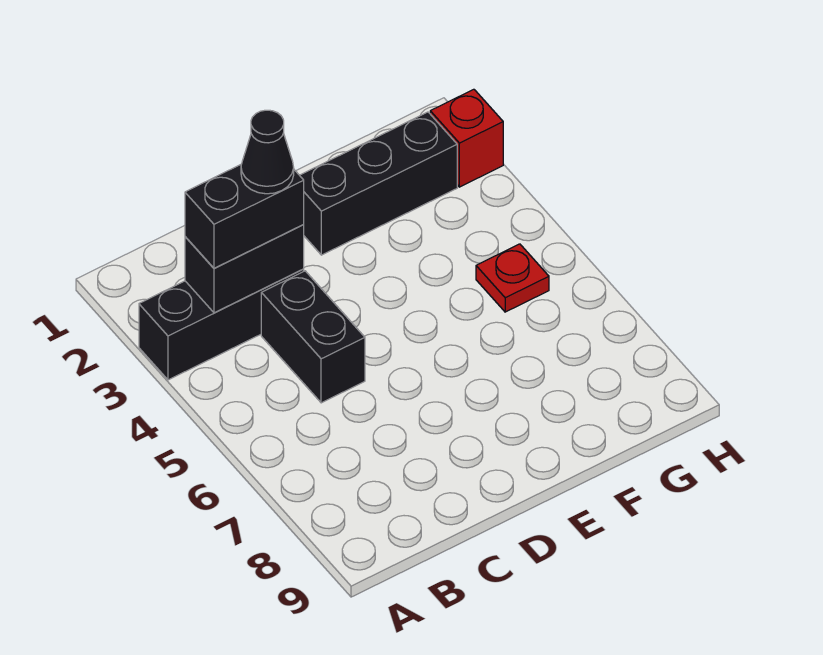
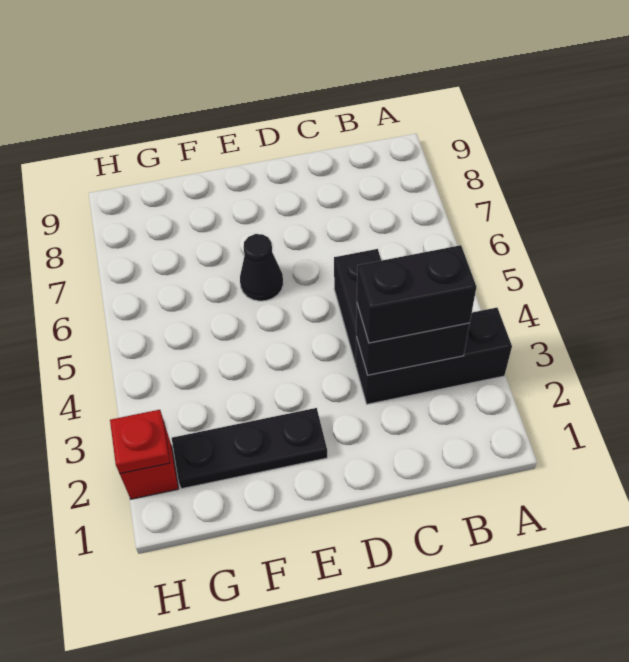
black cone C3 level 4 -> black cone E6 level 1
black brick E2:G2 level 1 -> black plate E2:G2 level 1
red plate G5 level 1 -> red plate H2 level 2

